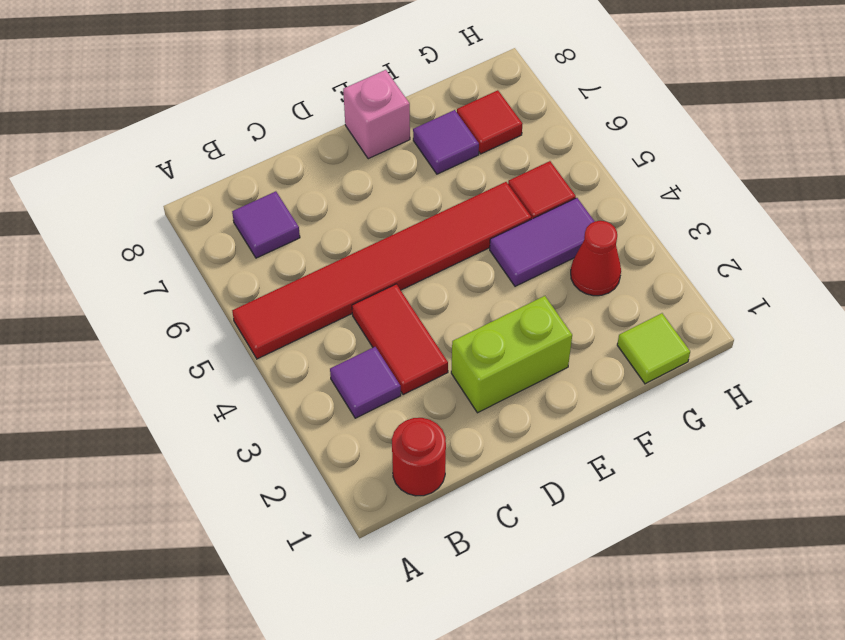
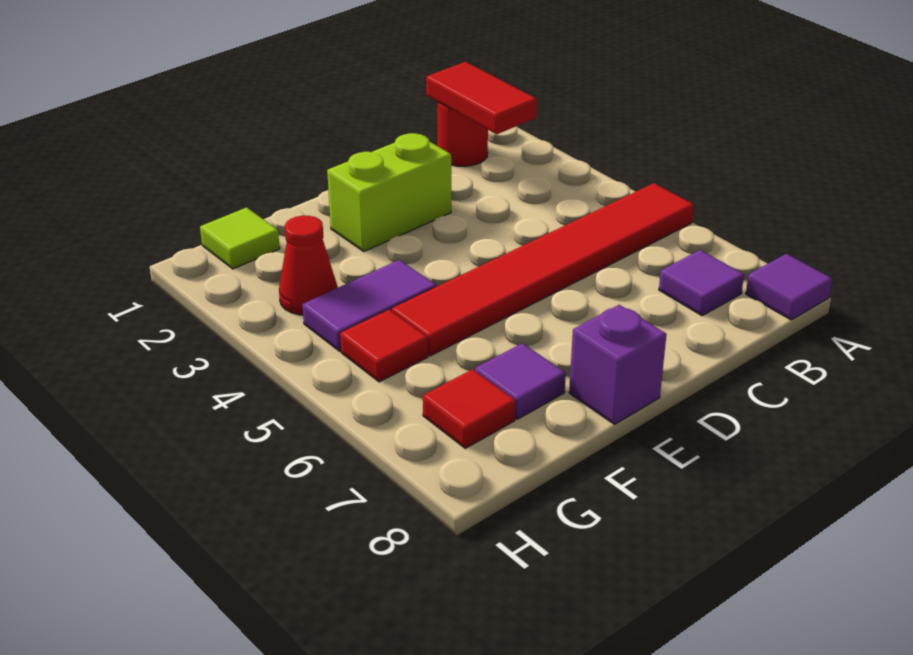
purple tile B3 level 1 -> purple tile A8 level 1
red tile C3:C4 level 1 -> red tile B1:B2 level 2
pink brick E8 level 1 -> purple brick E8 level 1

